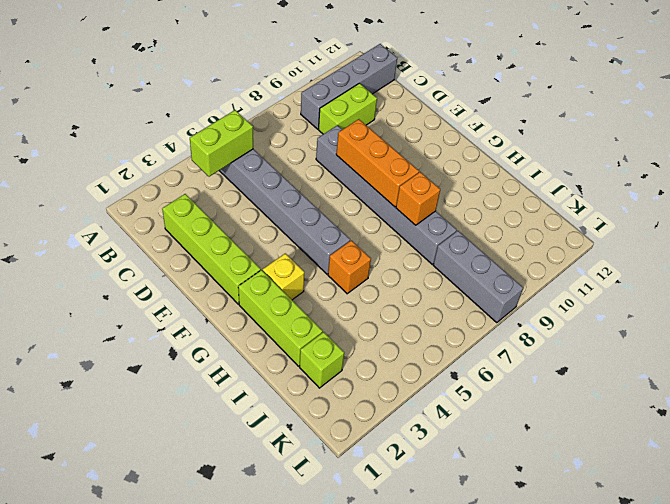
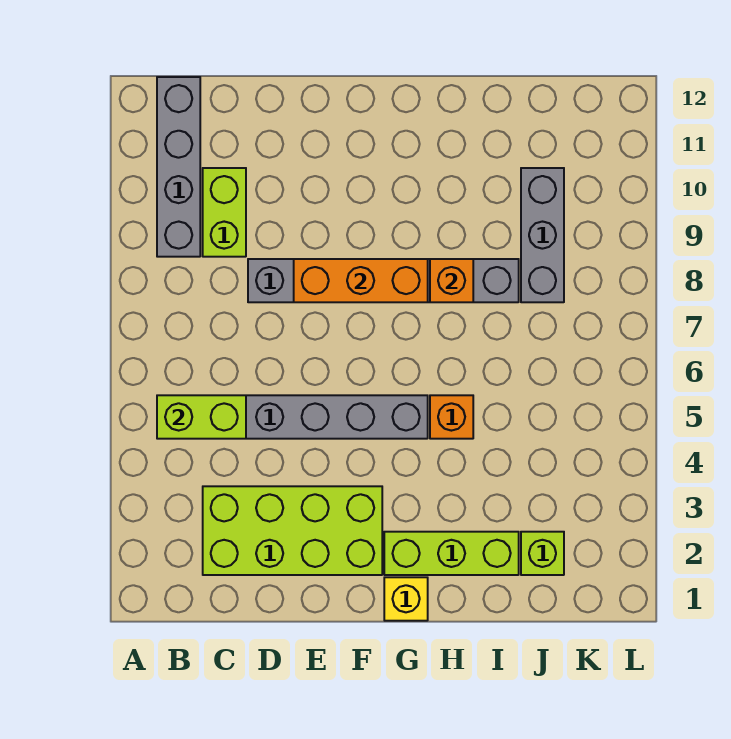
lime brick B4:B5 level 2 -> lime brick B5:C5 level 2
lime brick C2:F2 level 1 -> lime brick C2:F3 level 1
yellow brick G3 level 1 -> yellow brick G1 level 1
grey brick J8:L8 level 1 -> grey brick J8:J10 level 1

